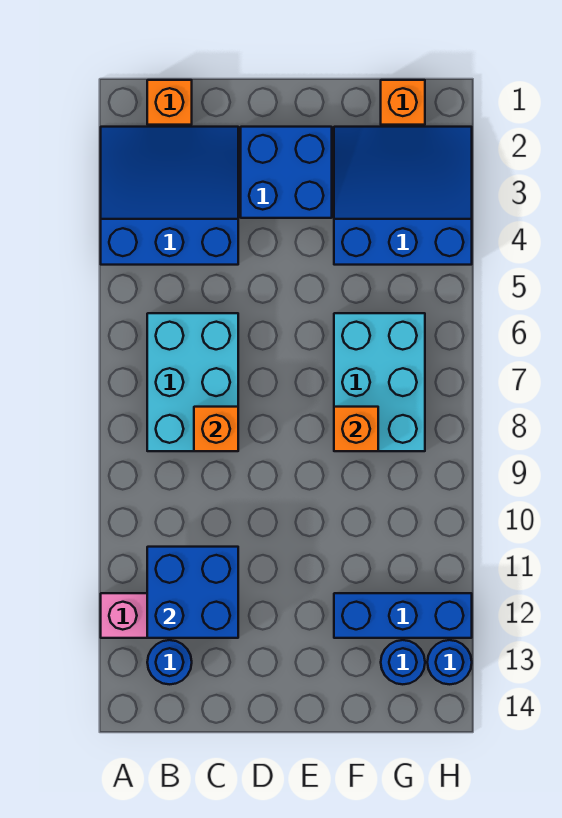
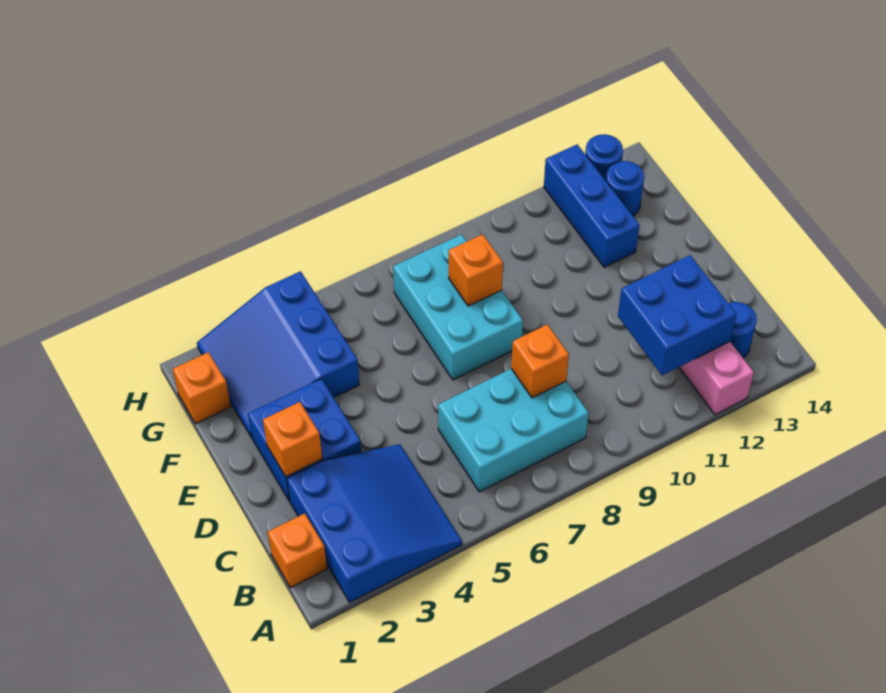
blue slope A2:C4 level 1 top 4 -> blue slope A2:C4 level 1 top 2
none -> orange brick D2 level 2
cyan brick F6:G8 level 1 -> cyan brick E7:G8 level 1

